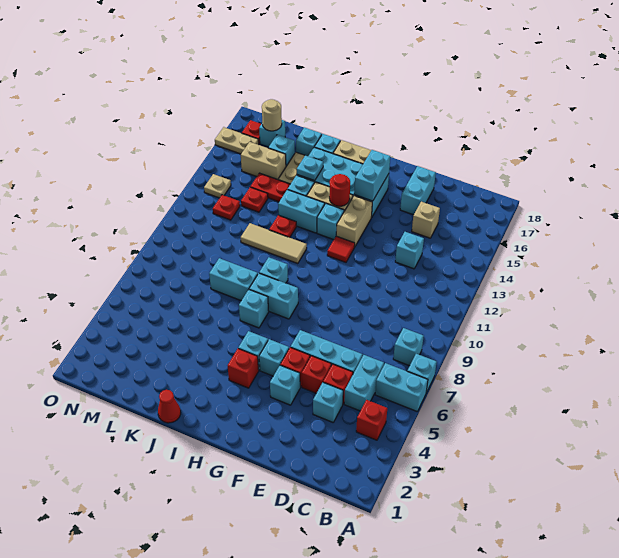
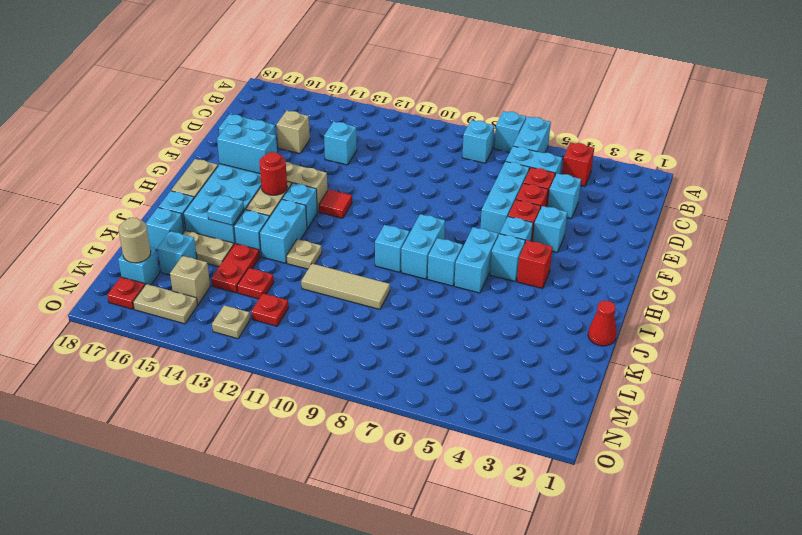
tan tile I11:K11 level 1 -> tan tile K9:K11 level 1
cyan brick J8:K8 level 1 -> cyan brick H6:I6 level 1
red plate J12 level 1 -> tan plate J12 level 1
tan brick L15:M15 level 1 -> tan brick M15 level 1
tan plate N16:O16 level 1 -> tan plate N15:N16 level 1

